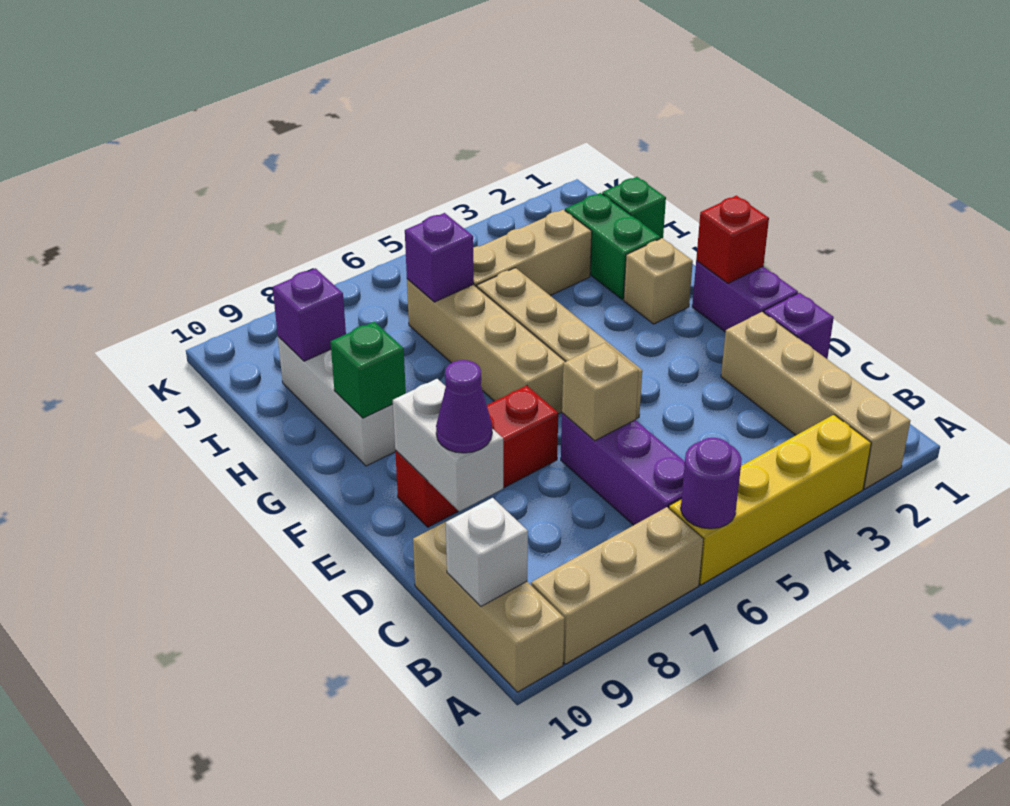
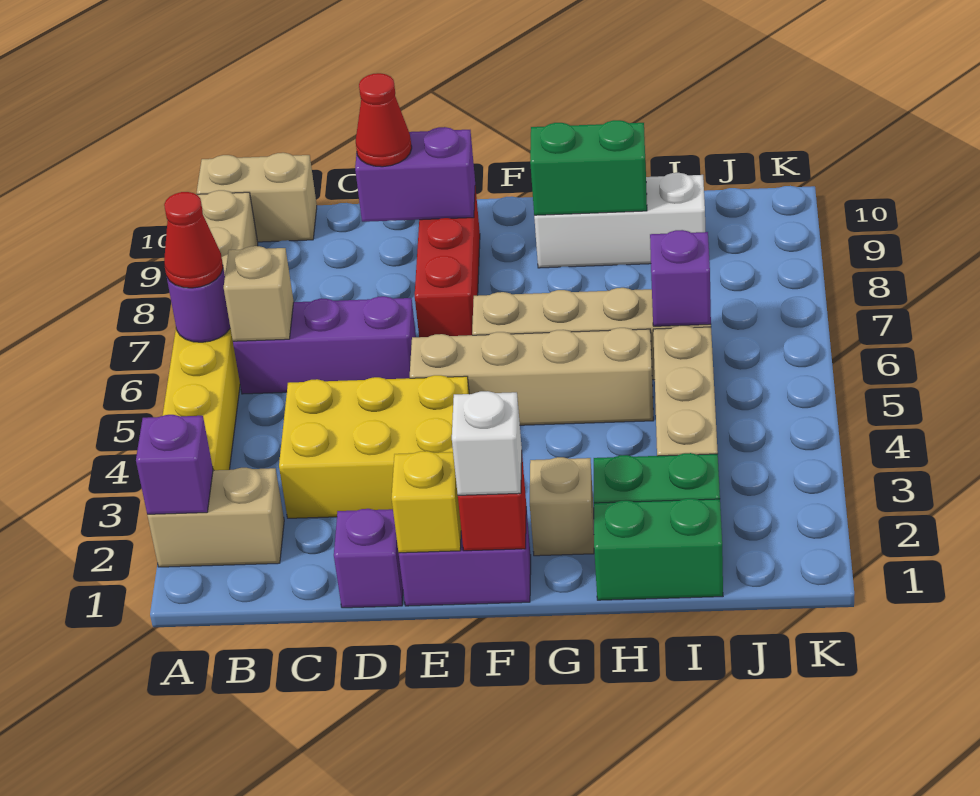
tan brick A2:D2 level 1 -> tan brick A2:B2 level 1
none -> red cone A6 level 3
tan brick A10:C10 level 1 -> tan brick A10:B10 level 1
white brick B10 level 2 -> white brick F1 level 3
none -> yellow brick C3:E4 level 1
tan brick D6 level 2 -> tan brick B6 level 2
white brick D9:E9 level 2 -> purple brick D9:E9 level 2
purple cone D9 level 3 -> red cone D9 level 3
none -> yellow brick E1 level 2
green brick G9 level 2 -> green brick G9:H9 level 2
green brick I1 level 1 -> green brick H1:I1 level 1
purple brick I9 level 2 -> purple brick A2 level 2

